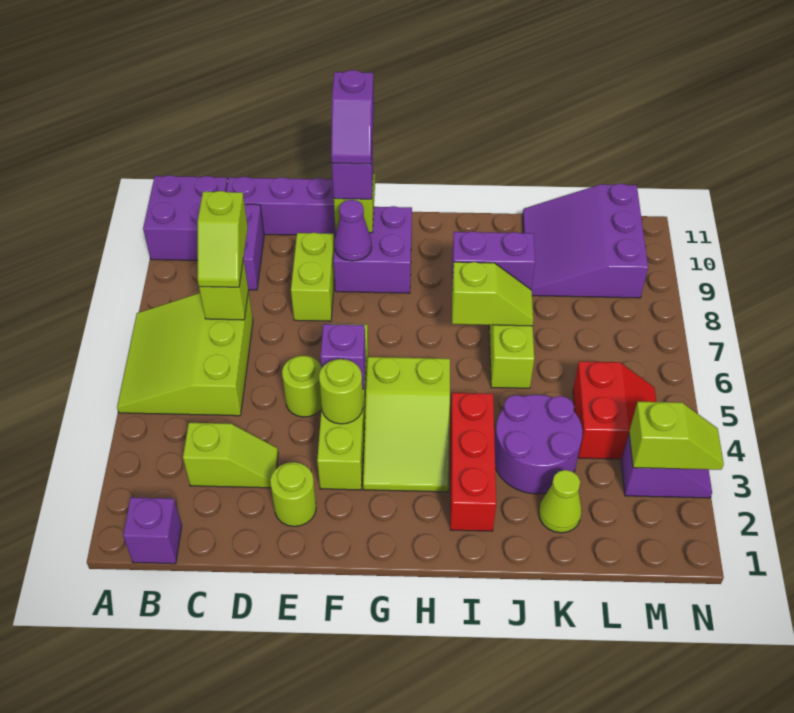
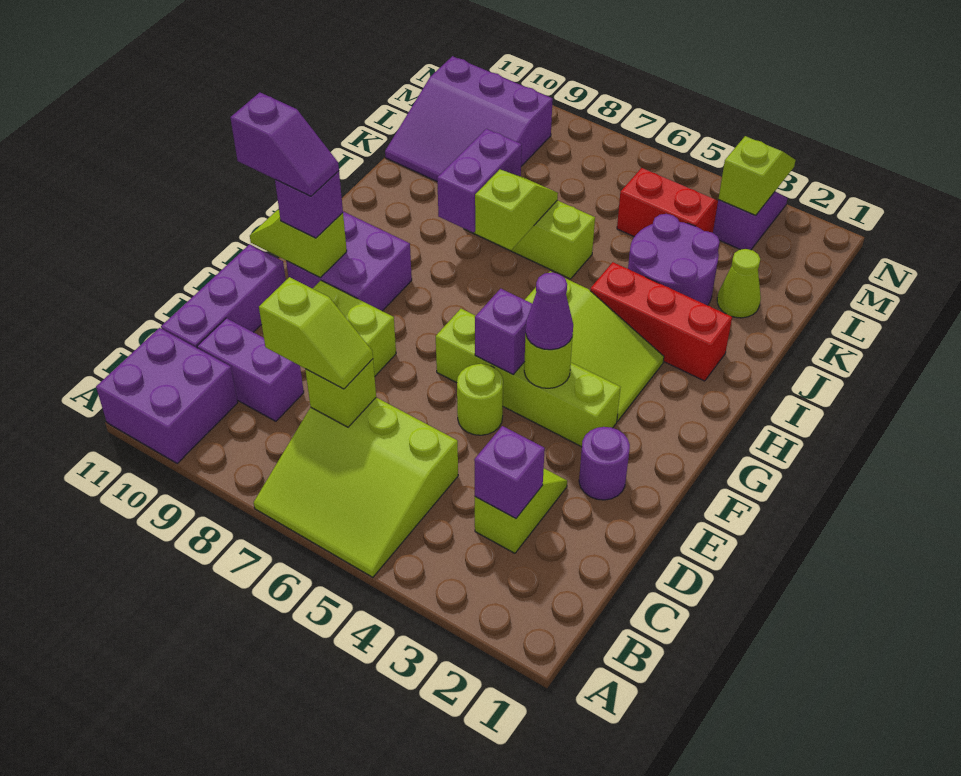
purple brick B1 level 1 -> purple brick C3 level 2
lime round brick E2 level 1 -> purple round brick E2 level 1
purple cone F9 level 2 -> purple cone F4 level 3

